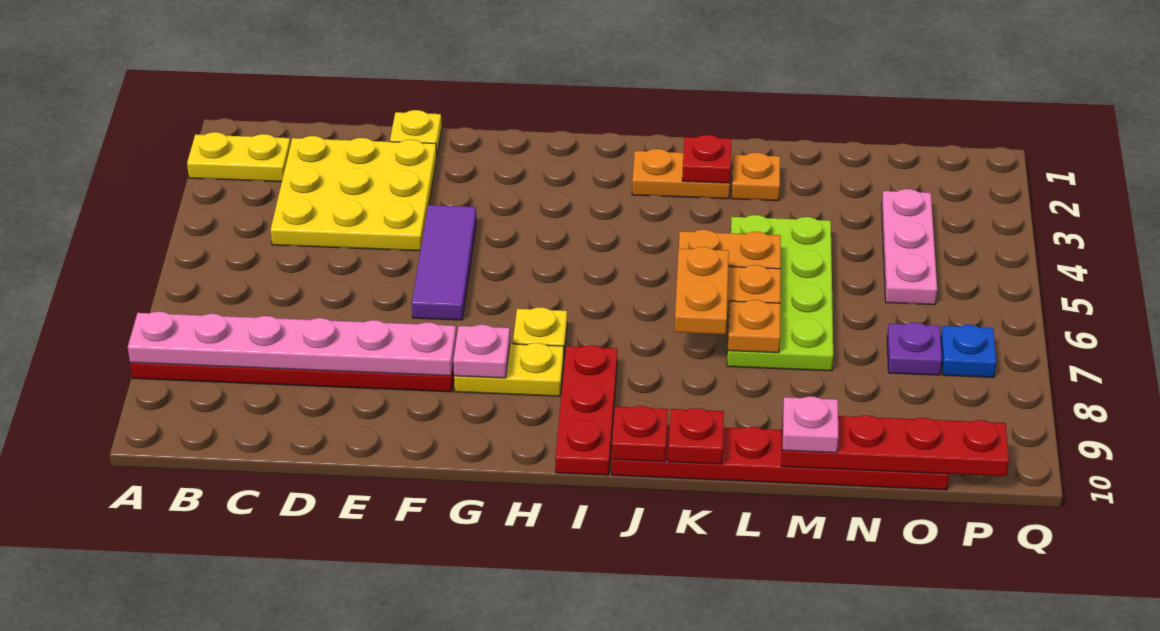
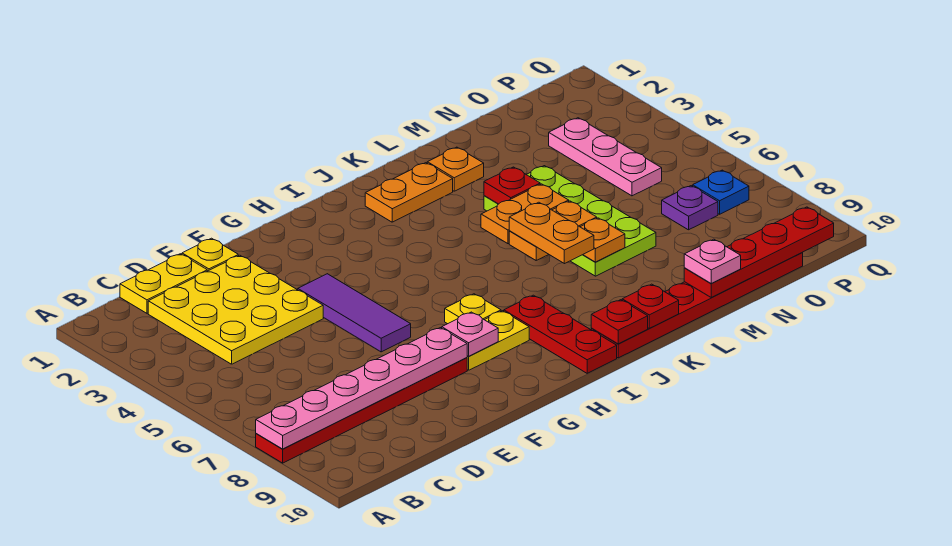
yellow plate A2:B2 level 1 -> yellow plate C1:D1 level 1
red plate K2 level 2 -> red plate L4 level 2

